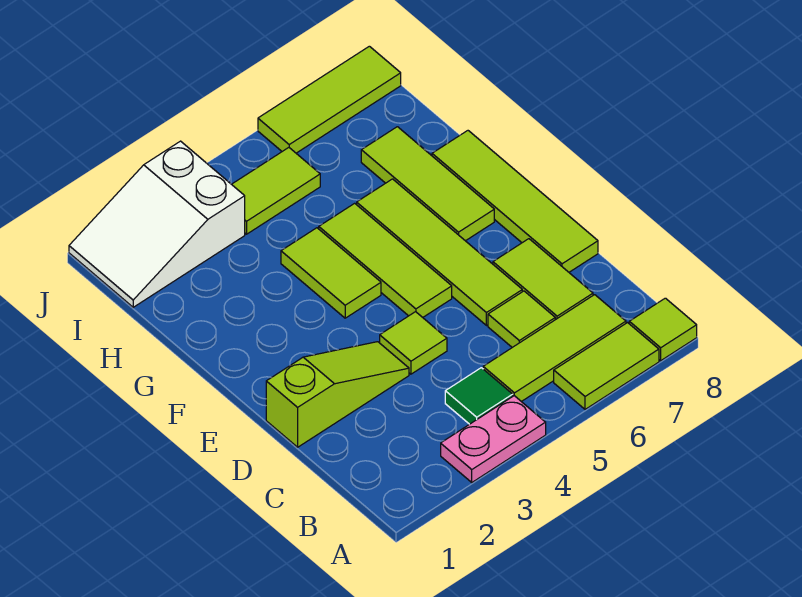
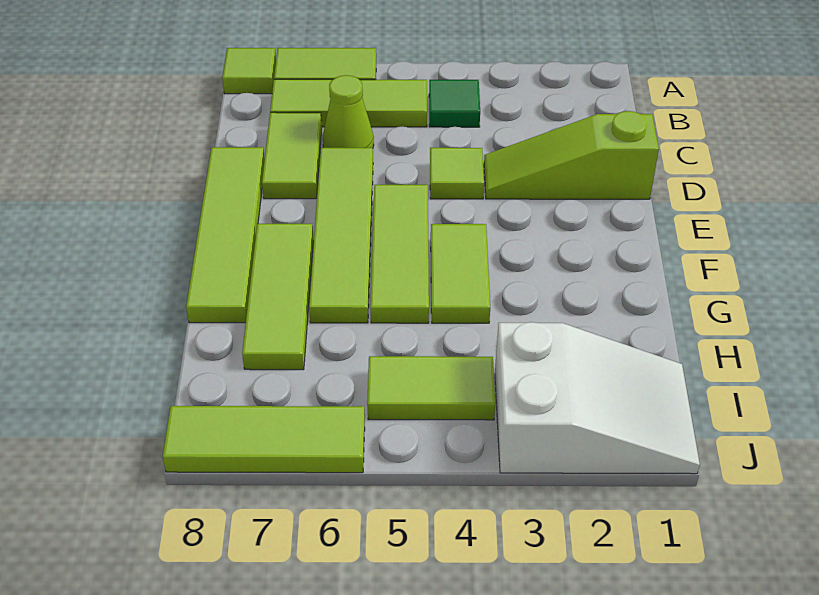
pink plate A3:A4 level 1 -> none
lime tile C6 level 1 -> lime cone C6 level 1

